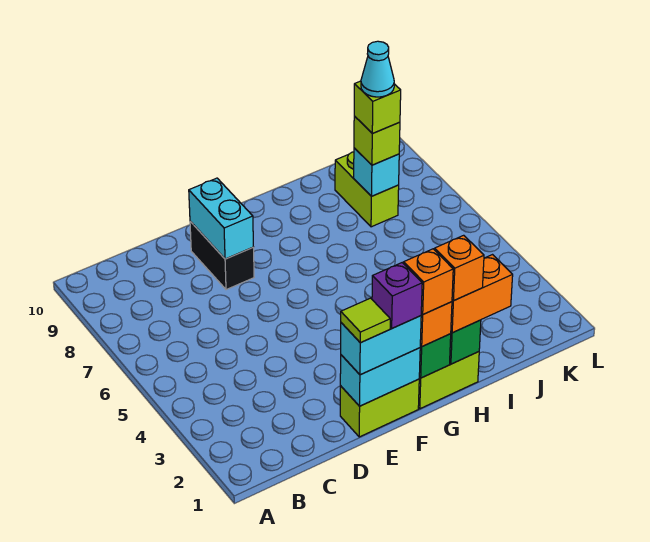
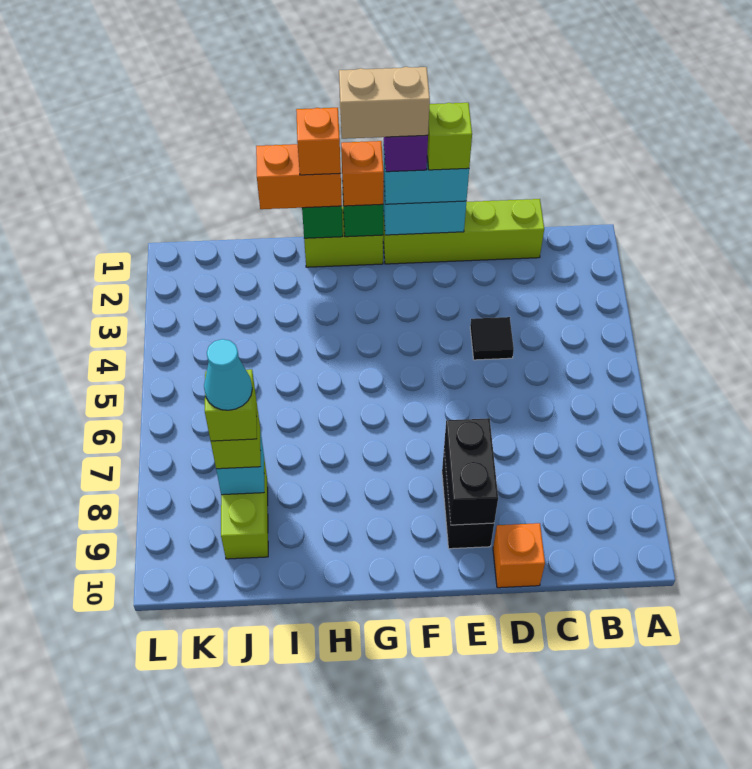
none -> black tile D4 level 1
lime brick E1:F1 level 1 -> lime brick C1:F1 level 1
lime tile E1 level 4 -> lime brick E1 level 4
cyan brick E8:E9 level 2 -> black brick E8:E9 level 2
none -> tan brick F1:G1 level 5
orange brick G1 level 4 -> orange brick D10 level 1

